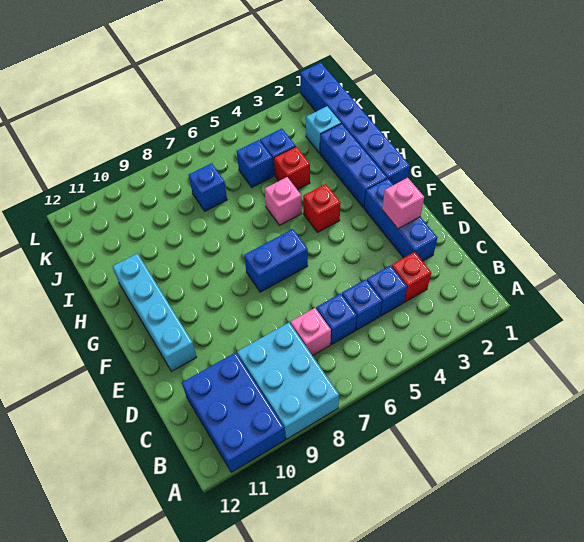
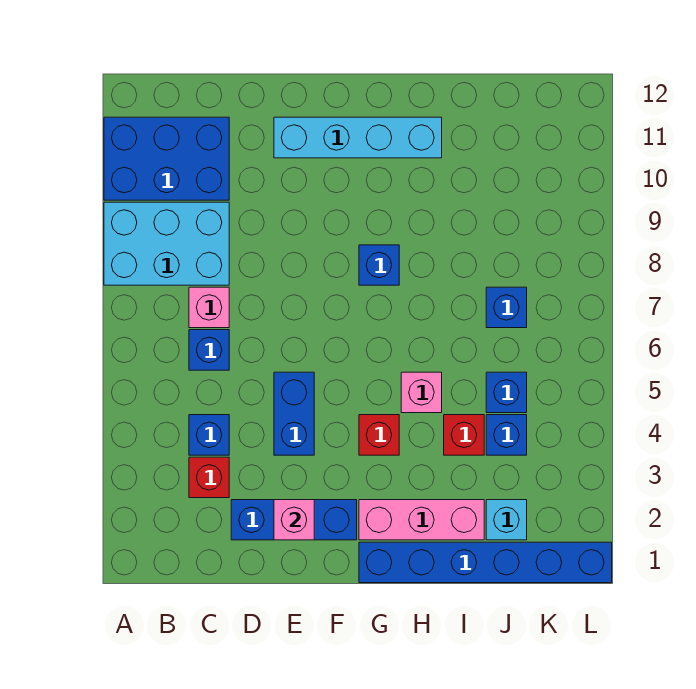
blue brick C5 level 1 -> blue brick G8 level 1
blue brick F6:F7 level 1 -> blue brick E4:E5 level 1
blue brick G2:I2 level 1 -> pink brick G2:I2 level 1

